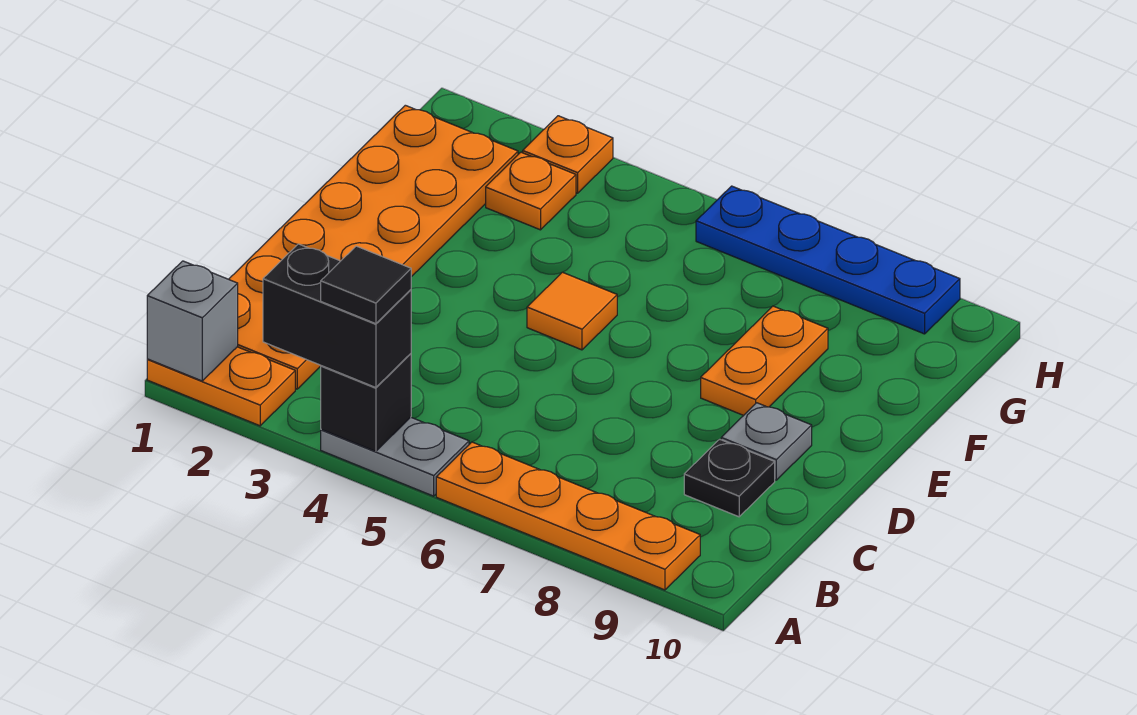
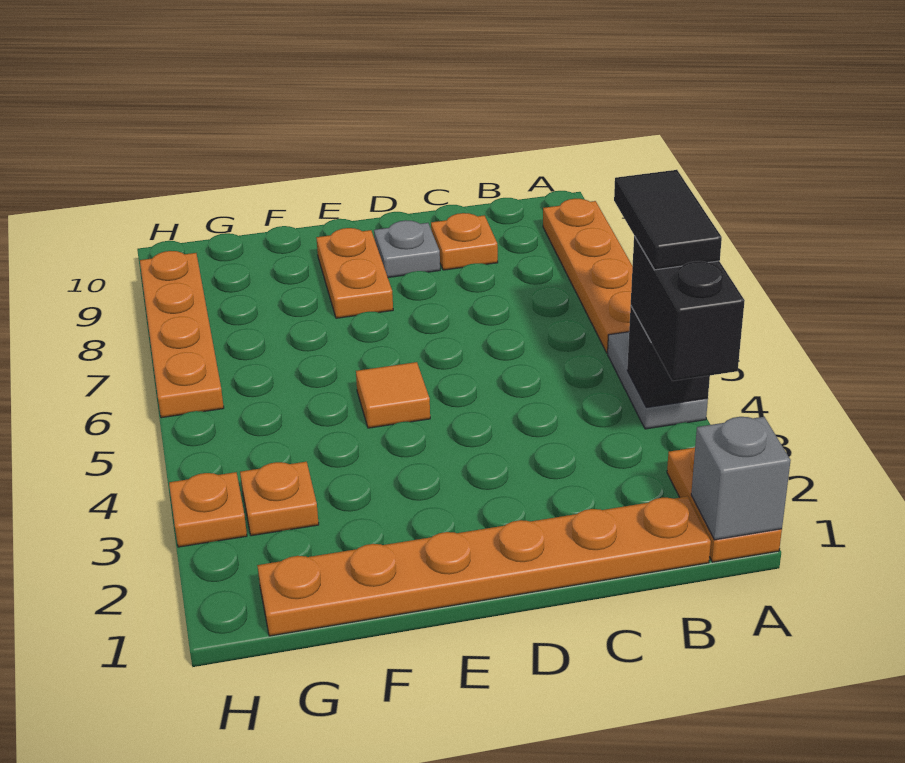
black tile A4 level 4 -> black tile A4:A5 level 4
orange plate B1:G2 level 1 -> orange plate B1:G1 level 1
black plate C9 level 1 -> orange plate C9 level 1
orange plate E8:F8 level 1 -> orange plate E8:E9 level 1
blue plate H6:H9 level 1 -> orange plate H6:H9 level 1

